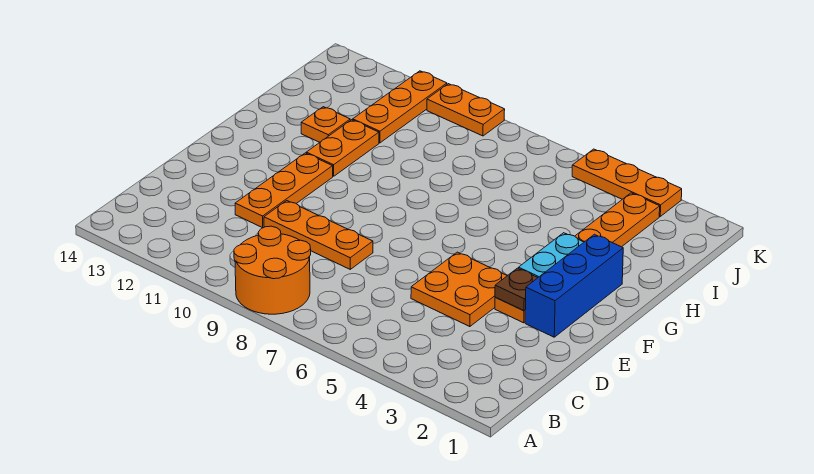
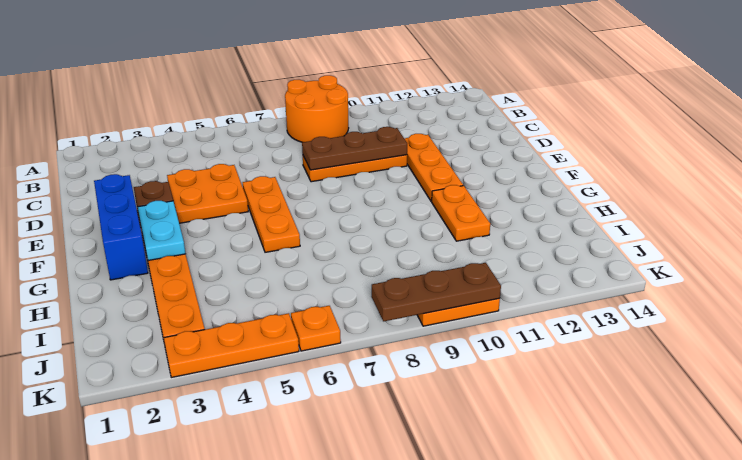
none -> brown plate D8:D10 level 2
orange plate H12 level 1 -> orange plate K6 level 1
orange plate I11:K11 level 1 -> orange plate E6:G6 level 1
none -> brown plate K8:K10 level 2

